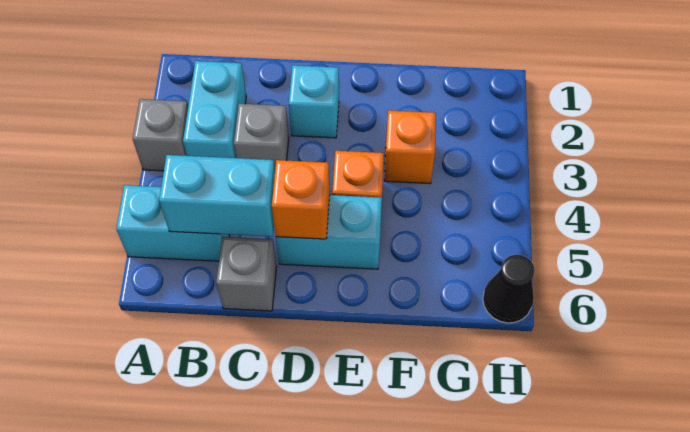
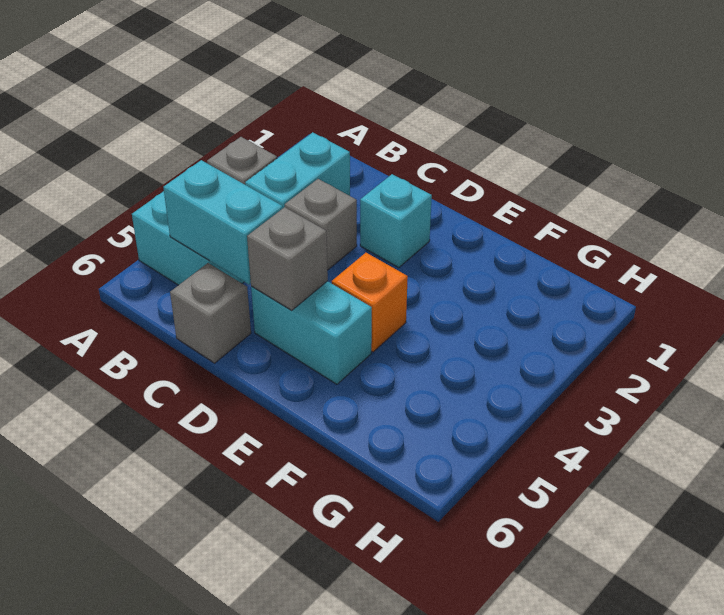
orange brick D5 level 2 -> grey brick D5 level 2
orange brick F3 level 1 -> none
black cone H6 level 1 -> none

